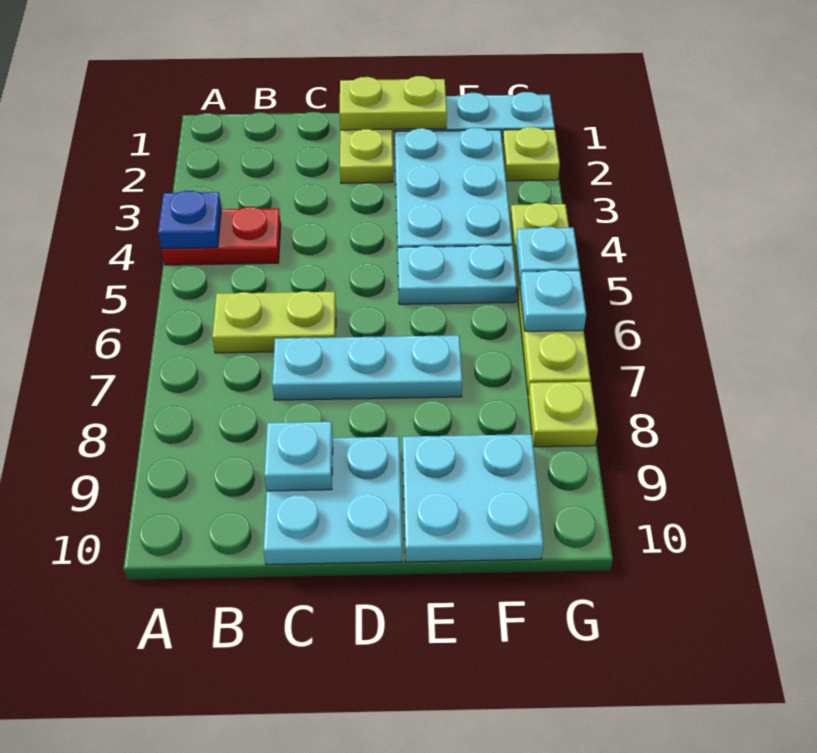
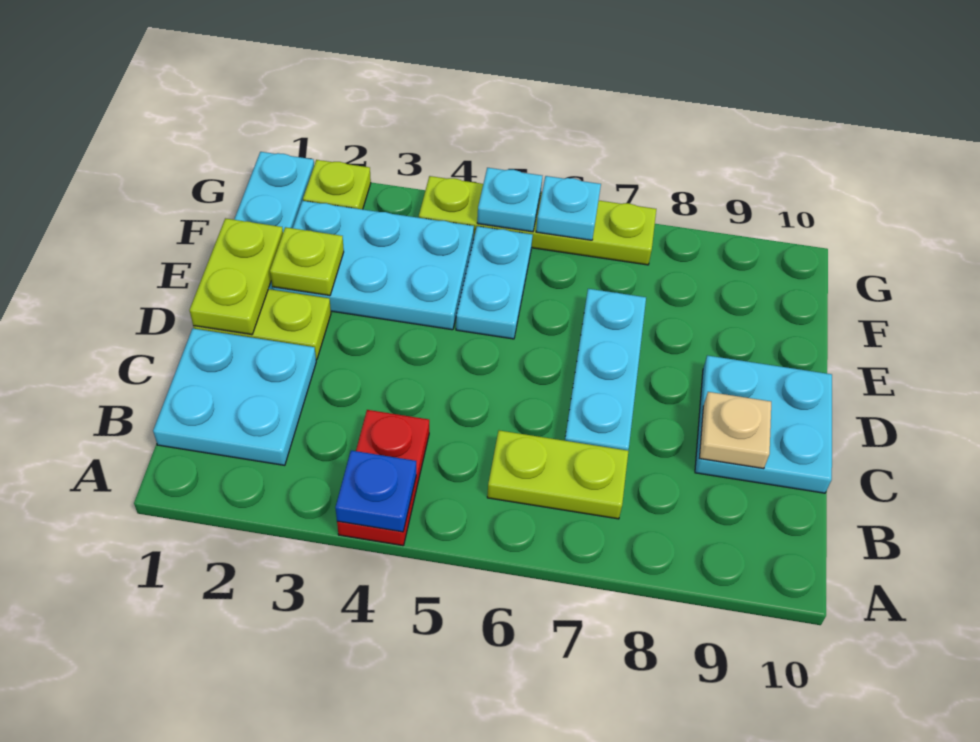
lime plate B6:C6 level 1 -> lime plate B6:B7 level 1
cyan plate C9 level 2 -> tan plate C9 level 2
cyan plate E9:F10 level 1 -> cyan plate B1:C2 level 1
lime plate G8 level 1 -> lime plate E2 level 2

